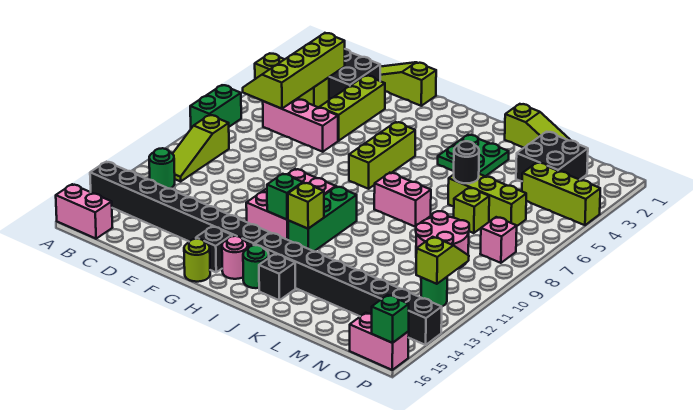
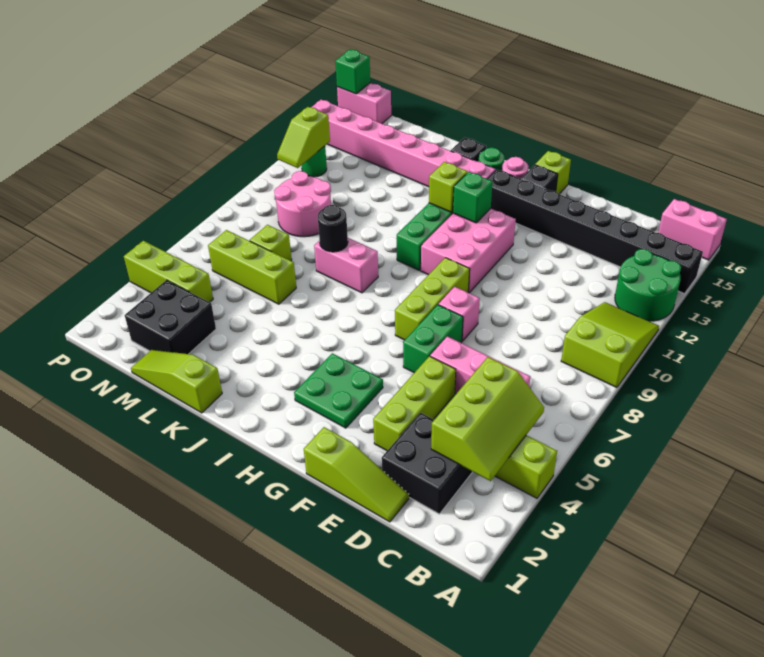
green brick A7:A8 level 1 -> green brick F6:F7 level 1
lime slope B3:C6 level 2 top C -> lime slope B3:C5 level 2 top C
lime slope B9:B11 level 1 top 9 -> lime slope A9:B11 level 1 top 9
green round brick B12 level 1 -> green round brick A12:B13 level 1
lime round brick G16 level 1 -> lime brick G16 level 1
lime brick H5:H7 level 1 -> lime brick G7:G9 level 1
black brick I14:P14 level 1 -> pink brick I14:P14 level 1
green plate J3:K4 level 1 -> green plate G3:H4 level 1
black round brick L6 level 2 -> black round brick K8 level 2
pink brick O8 level 1 -> pink brick F8 level 1

